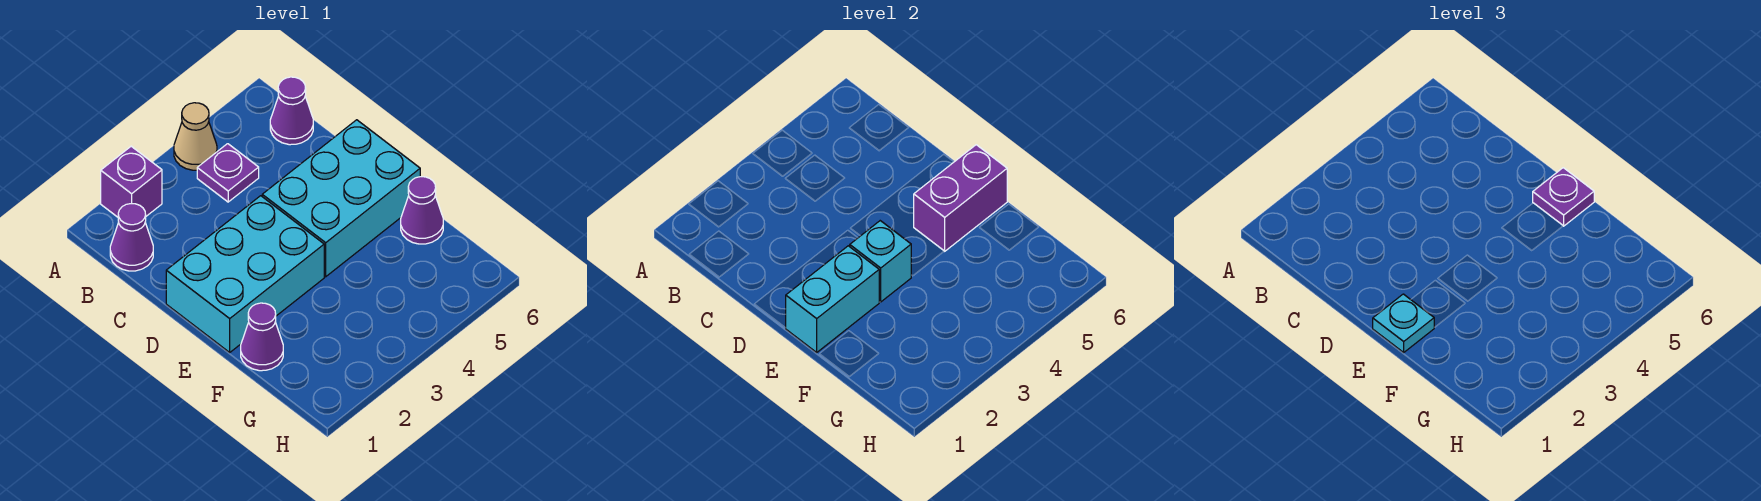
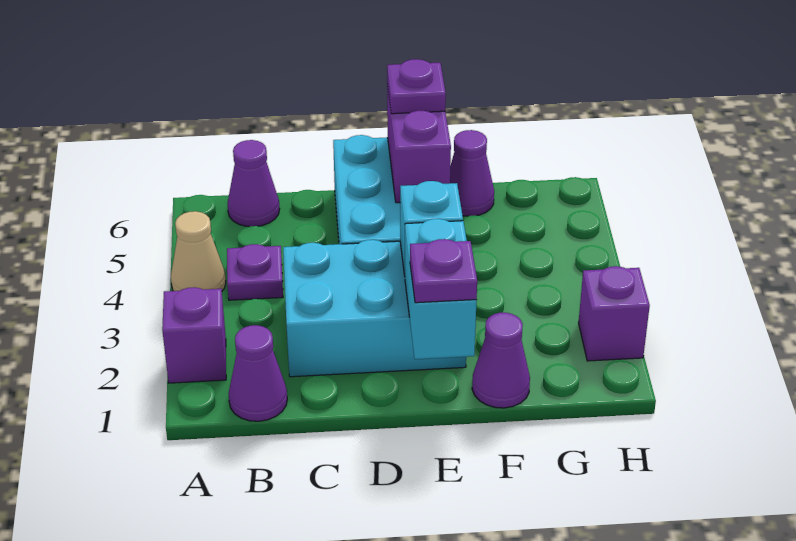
cyan brick D1:E3 level 1 -> cyan brick C2:E3 level 1
cyan plate E1 level 3 -> purple plate E1 level 3
none -> purple brick H2 level 1

